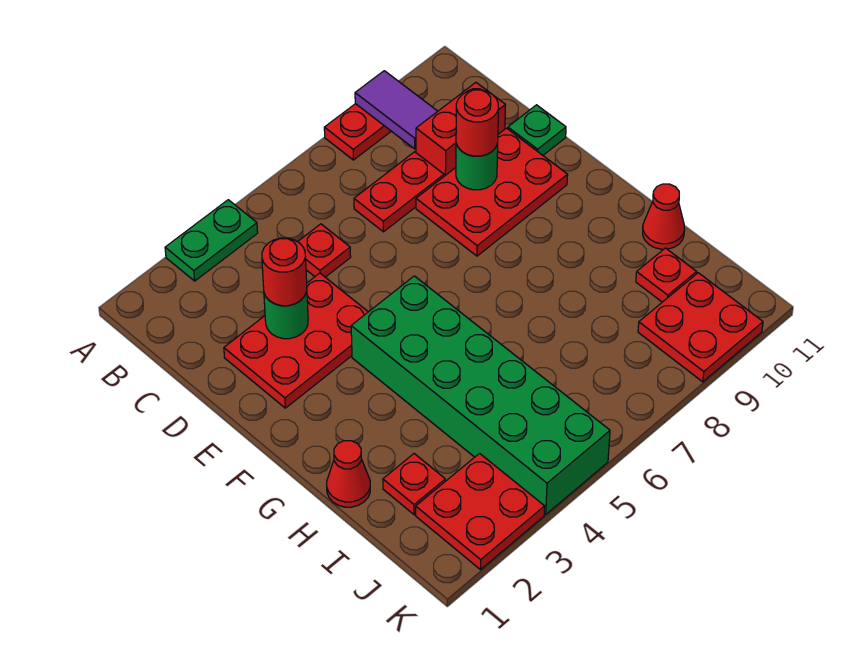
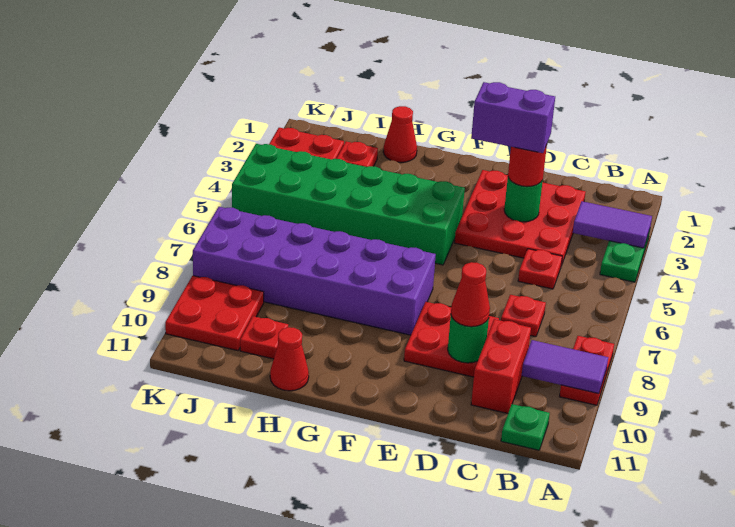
none -> purple tile A3:B3 level 2
red plate C7:C8 level 1 -> red plate C7 level 1
red plate D2:E4 level 1 -> red plate C2:E4 level 1
none -> purple brick D3:E3 level 4
red plate D8:E10 level 1 -> red plate D8:E9 level 1
red round brick D9 level 3 -> red cone D9 level 3
green plate D11 level 1 -> green plate B11 level 1
none -> purple brick F7:K8 level 1

